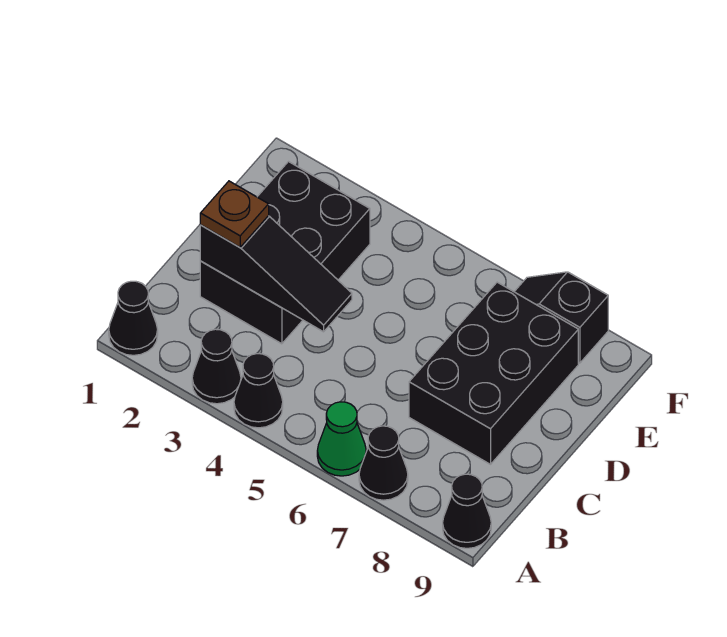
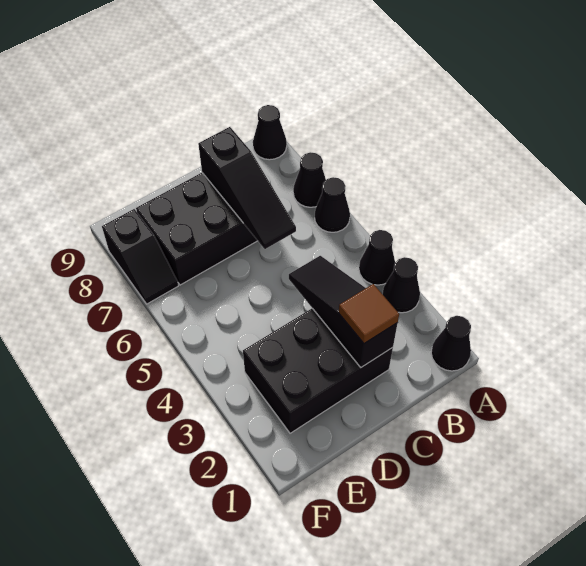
green cone A6 level 1 -> black cone A6 level 1
brown plate C2 level 3 -> brown tile C2 level 3
none -> black slope C6:C8 level 2 top 8

